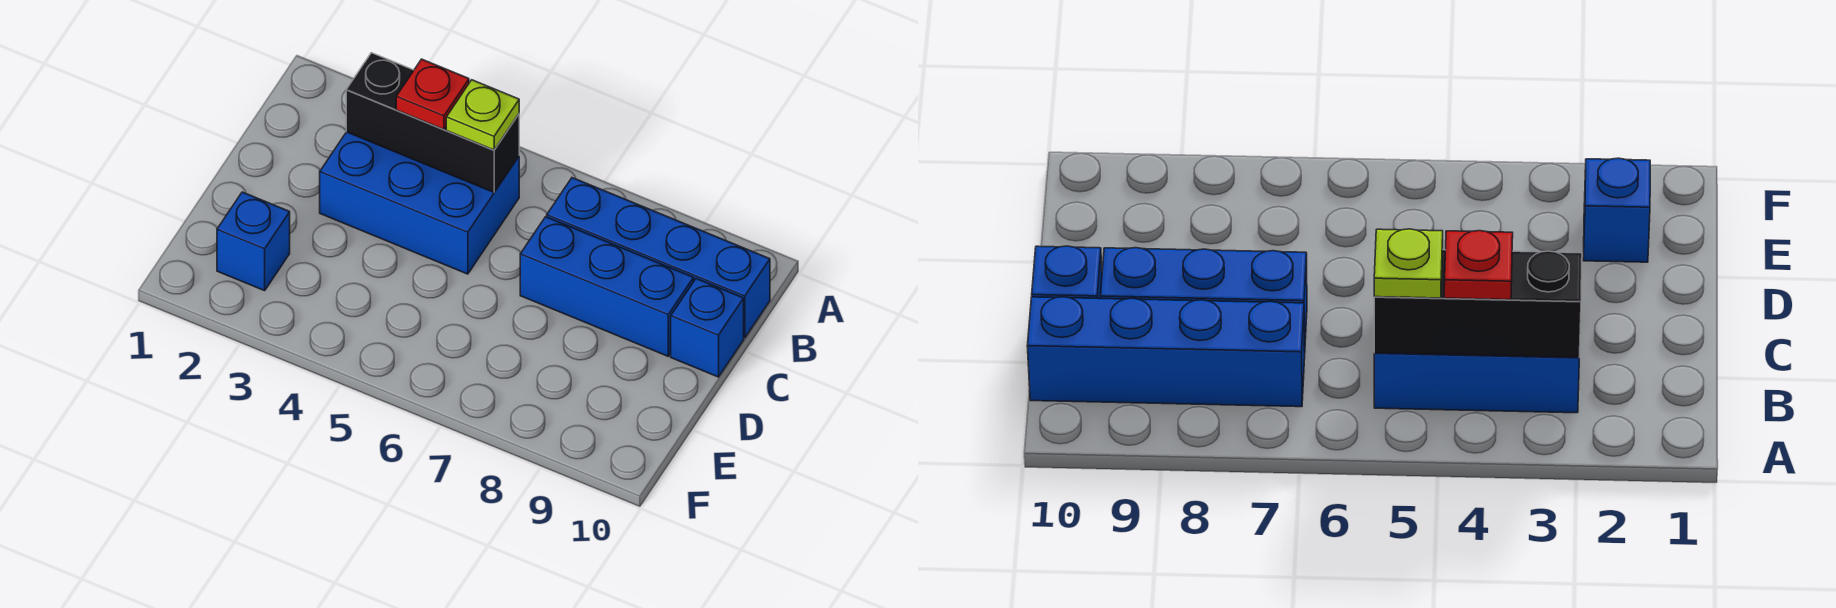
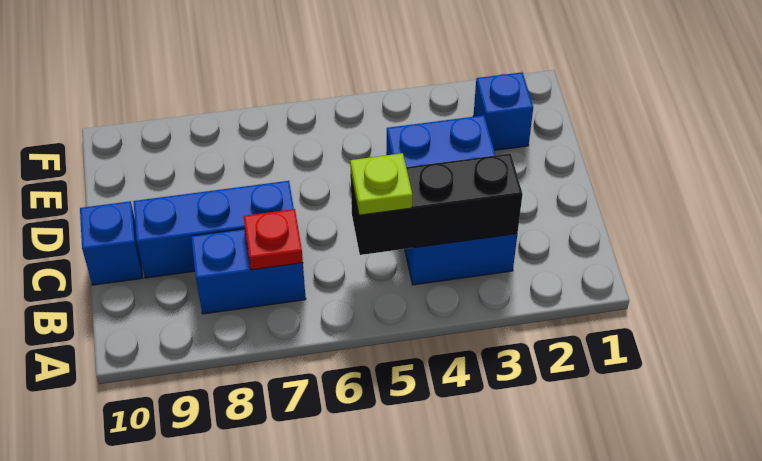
blue brick B3:C5 level 1 -> blue brick B3:D4 level 1
red plate B4 level 3 -> red plate B7 level 2
blue brick B7:B10 level 1 -> blue brick B7:B8 level 1

